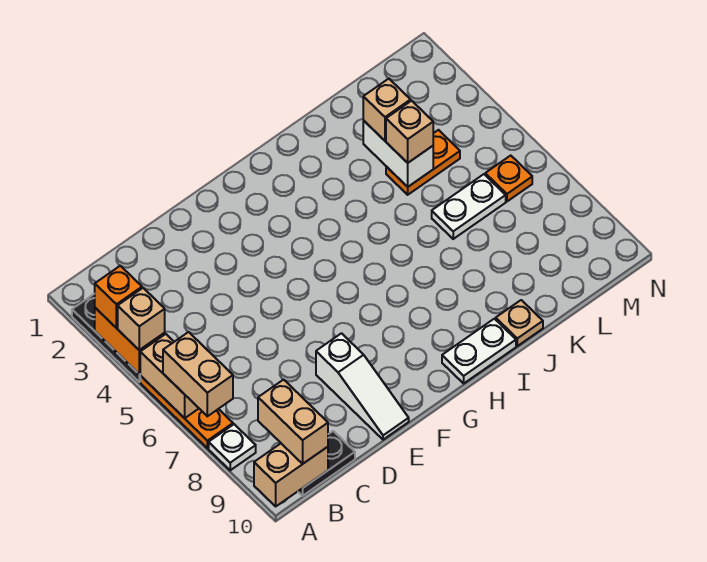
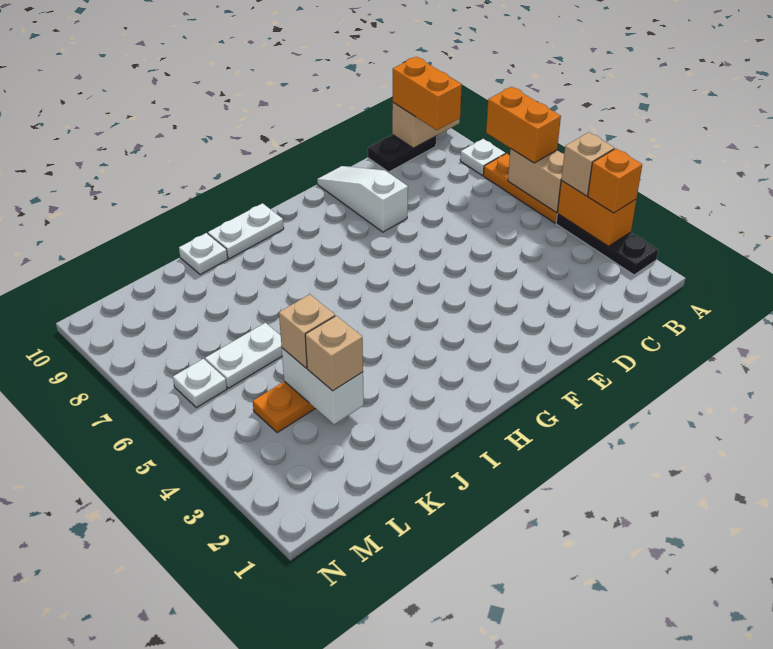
tan brick A6:A7 level 3 -> orange brick A6:A7 level 3
tan brick B9:B10 level 3 -> orange brick B9:B10 level 3
tan plate J10 level 1 -> white plate J10 level 1
orange plate M6 level 1 -> white plate M6 level 1

